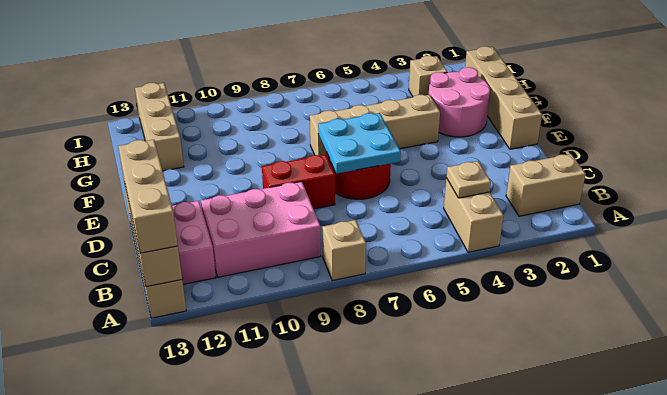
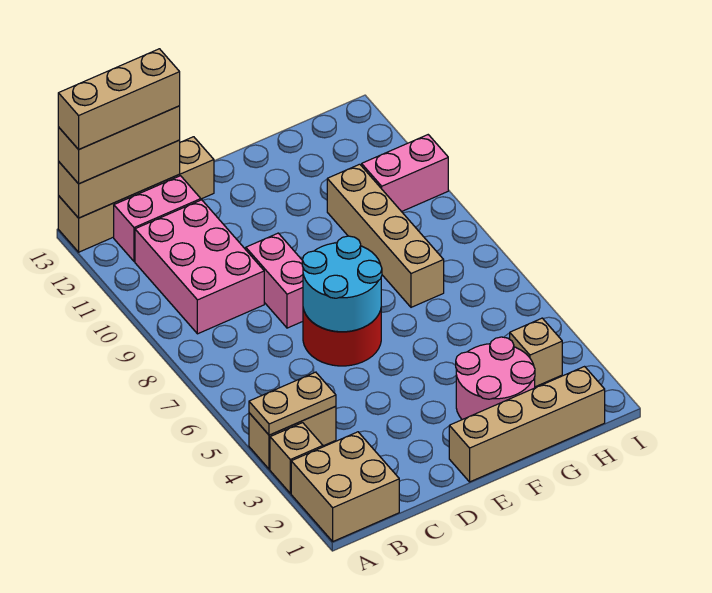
tan brick A8 level 1 -> tan brick A3 level 1
tan brick B1:B2 level 1 -> tan brick A1:B2 level 1
tan plate B4 level 2 -> tan plate A4:B4 level 2
cyan plate D6:E7 level 2 -> cyan round brick D6:E7 level 2
red brick D8:D9 level 1 -> pink brick D8:D9 level 1
tan brick F4:F7 level 1 -> tan brick G7:G10 level 1
tan brick G12:I12 level 1 -> tan brick A13:C13 level 4
none -> pink brick H10:I10 level 1

